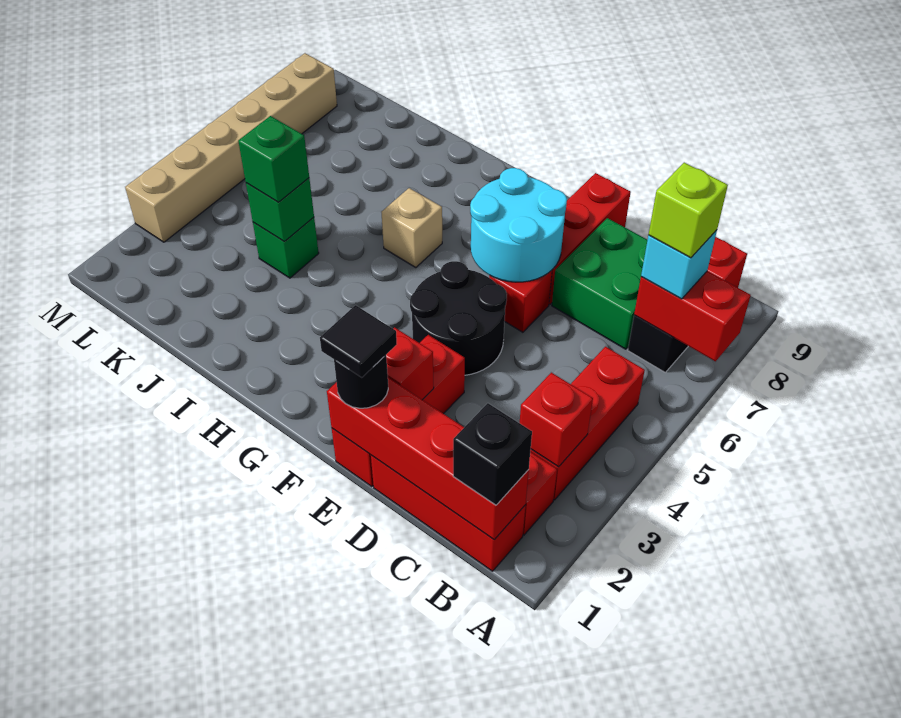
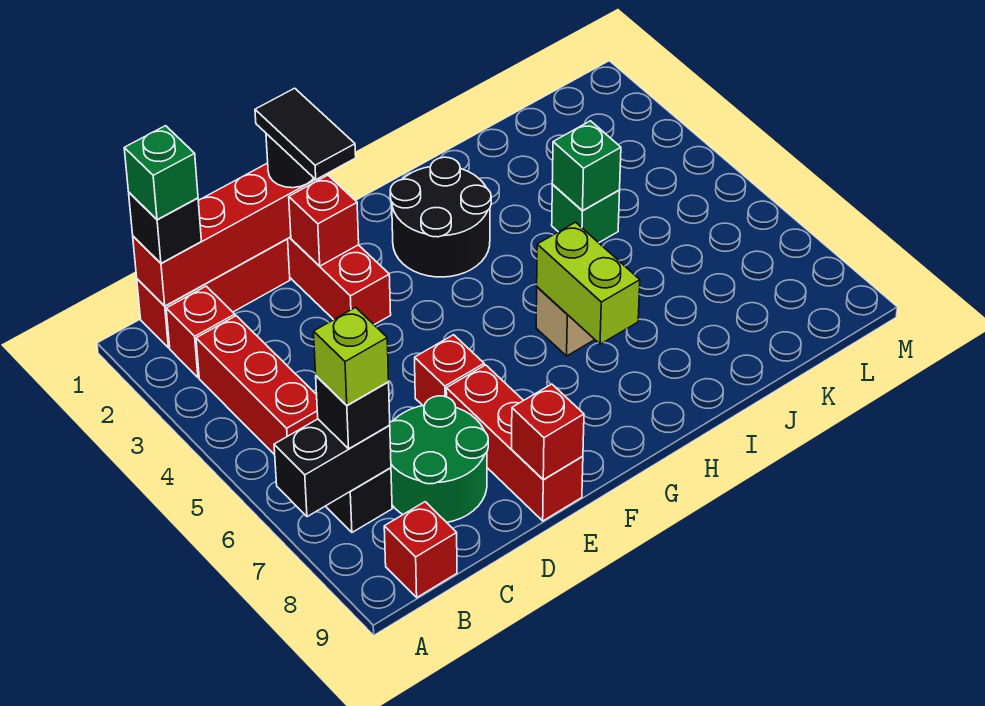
red brick A7:B7 level 2 -> black brick A7:B7 level 2
red brick B3 level 2 -> red brick E9 level 2
cyan brick B7 level 3 -> black brick B7 level 3
green brick C7:D8 level 1 -> green round brick C7:D8 level 1
black tile E1 level 4 -> black tile E1:E2 level 4
black round brick E4:F5 level 1 -> black round brick G2:H3 level 1
cyan round brick E6:F7 level 2 -> none
none -> lime brick H6:H7 level 2
green brick J4 level 3 -> green brick B1 level 4
tan brick M3:M8 level 1 -> none

